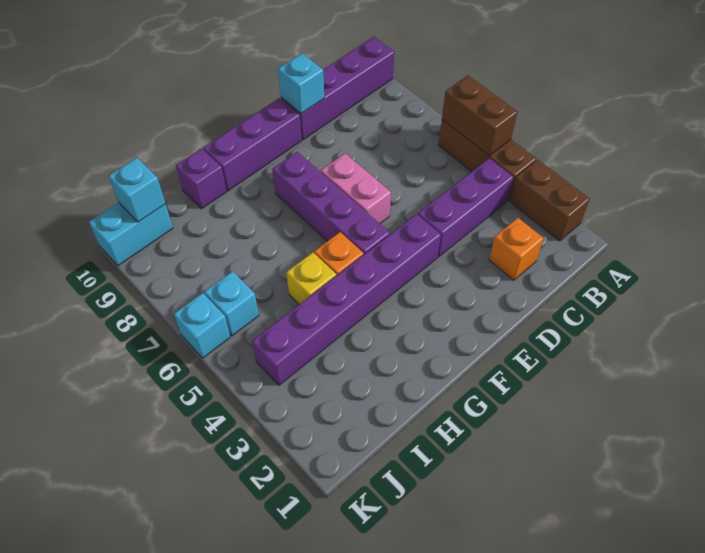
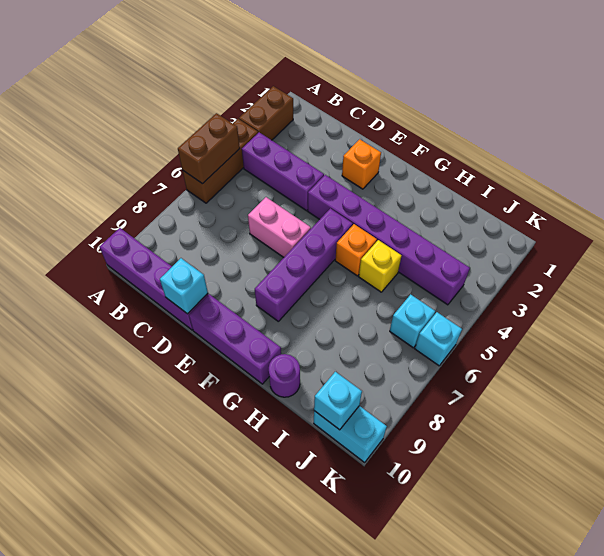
orange brick C2 level 1 -> orange brick E2 level 1
pink brick E6:E7 level 1 -> pink brick D6:E6 level 1
purple brick H10 level 1 -> purple round brick H10 level 1

